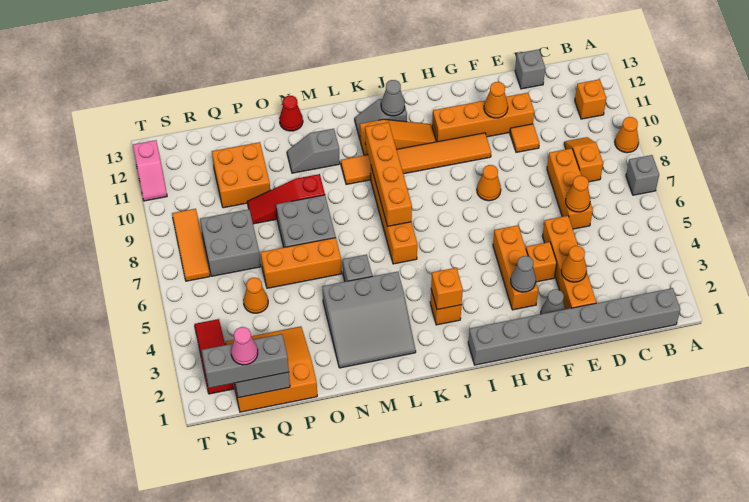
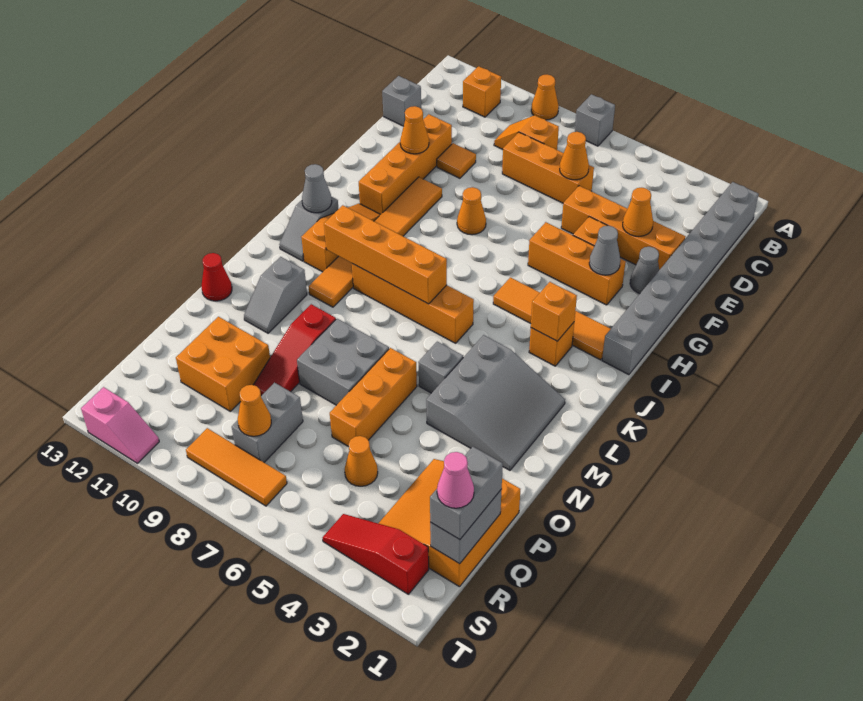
none -> orange tile I2:I5 level 1
grey brick Q1:S1 level 3 -> grey brick Q1:R1 level 3
grey brick Q7:R8 level 1 -> grey brick Q8:R8 level 1
none -> orange cone R8 level 2

